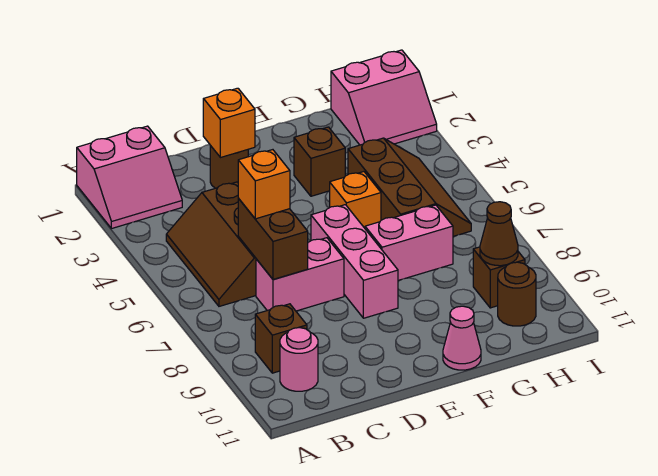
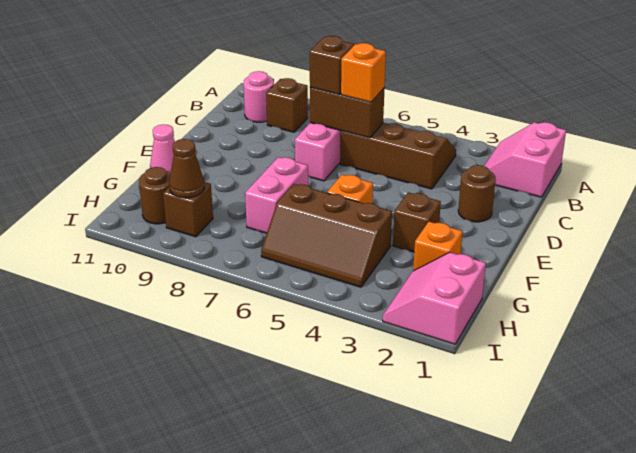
none -> brown brick C7 level 3
orange brick D2 level 2 -> orange brick G2 level 1
pink brick E6:E8 level 1 -> none

